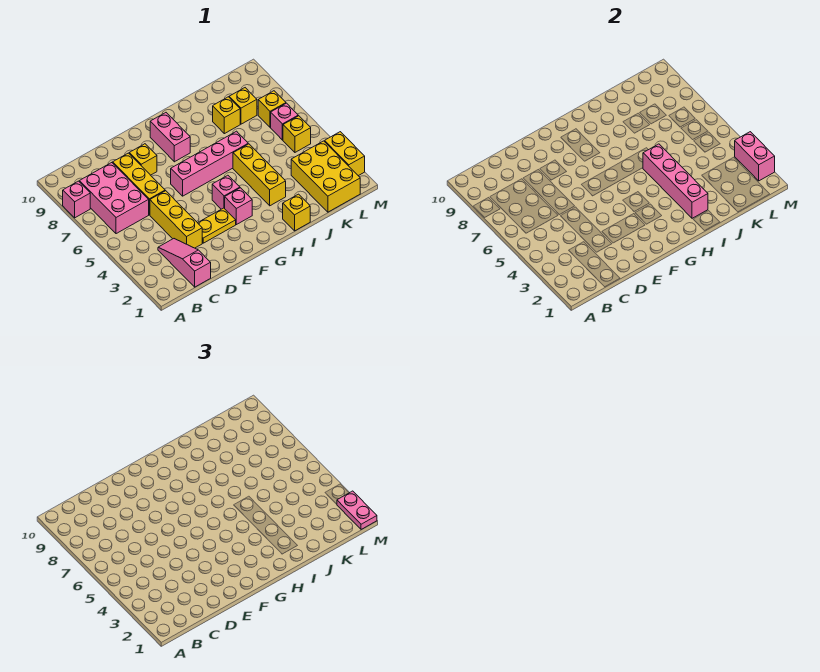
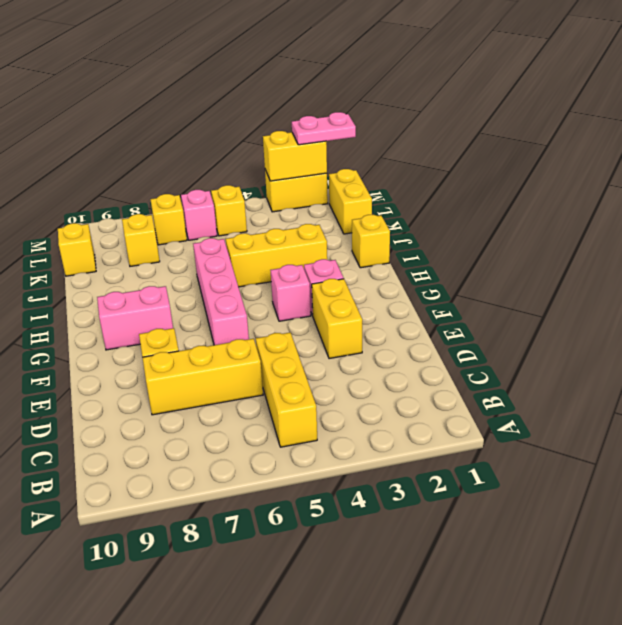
pink brick A8 level 1 -> none
pink brick B6:C8 level 1 -> none
pink slope C1:C3 level 1 top 1 -> none
yellow brick D3:D5 level 1 -> yellow brick B5:D5 level 1
yellow plate E3:F3 level 1 -> yellow brick E3:F3 level 1
pink brick I2:I5 level 2 -> none
yellow brick J8 level 1 -> yellow brick K10 level 1
yellow brick K1:L3 level 1 -> yellow brick K1:L1 level 1
pink brick M2:M3 level 2 -> yellow brick M2:M3 level 2

